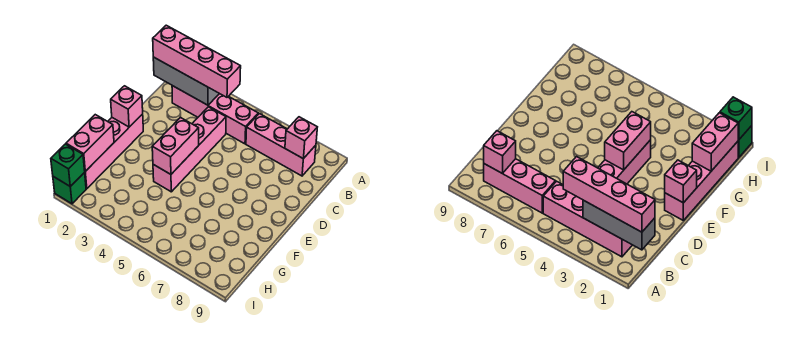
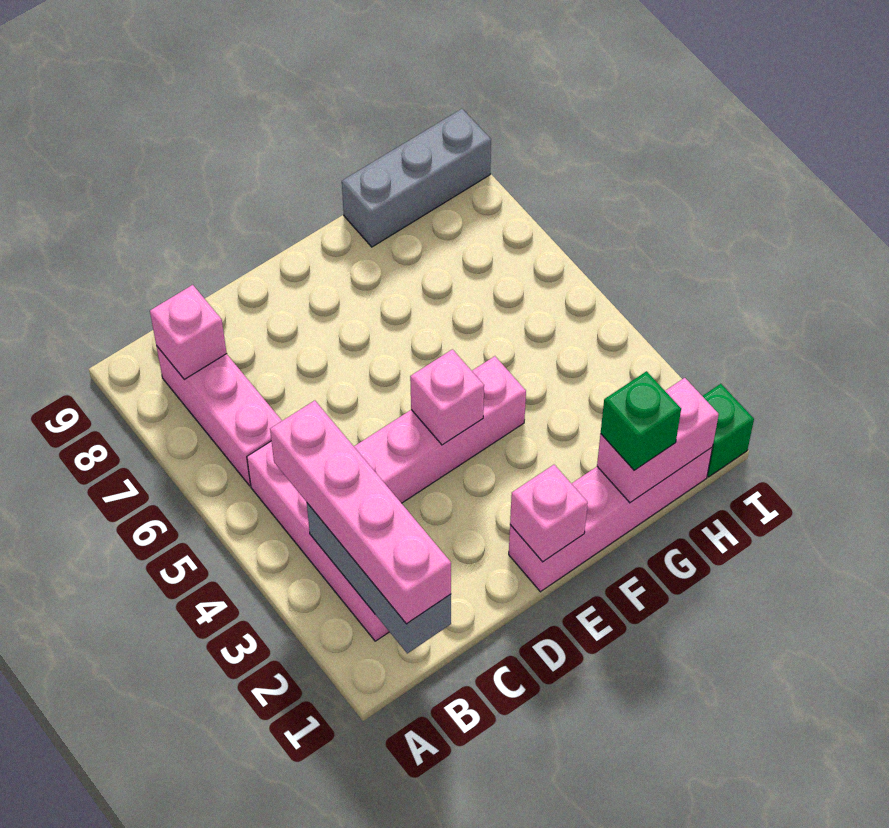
pink brick E4:F4 level 2 -> pink brick E4 level 2
none -> grey brick G9:I9 level 1
green brick I1 level 2 -> green brick G1 level 3

